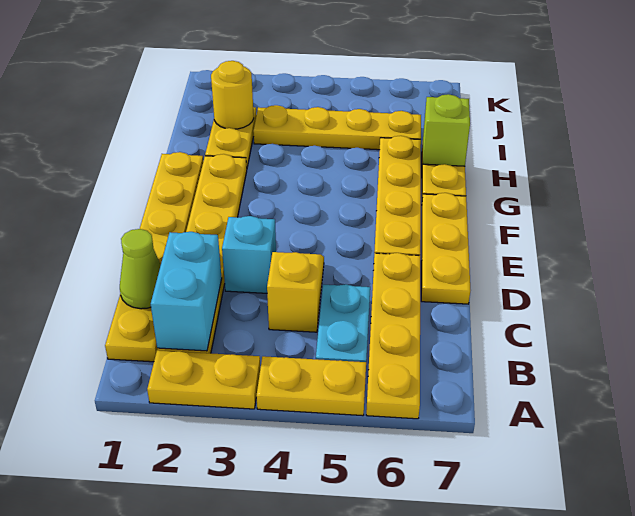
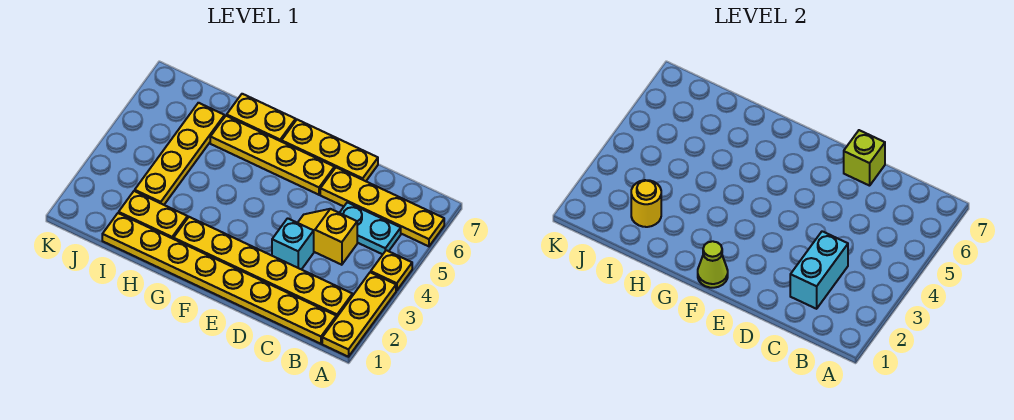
yellow plate A2:A3 level 1 -> yellow plate A1:A3 level 1
yellow plate A4:A5 level 1 -> yellow plate A4 level 1
yellow plate B1:G1 level 1 -> yellow plate B1:I1 level 1
cyan brick B2:C2 level 2 -> cyan brick C2:C3 level 2
lime cone C1 level 2 -> lime cone F1 level 2
lime brick H7 level 2 -> lime brick D7 level 2

